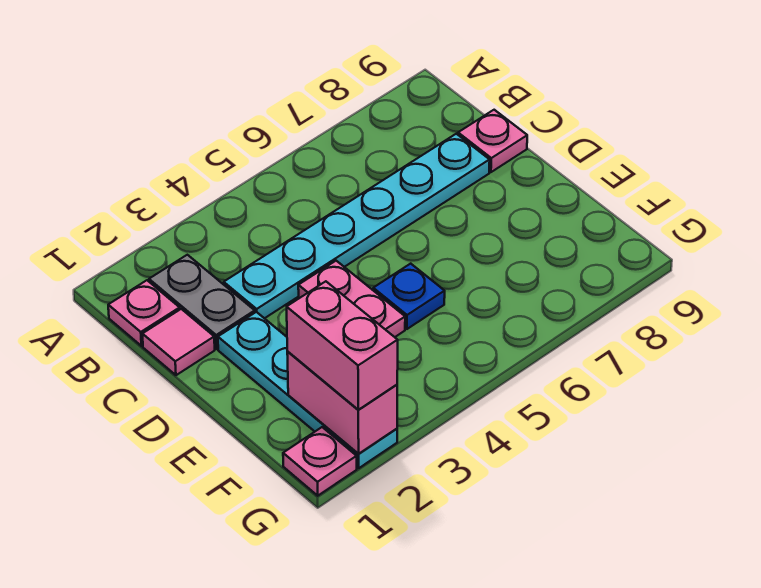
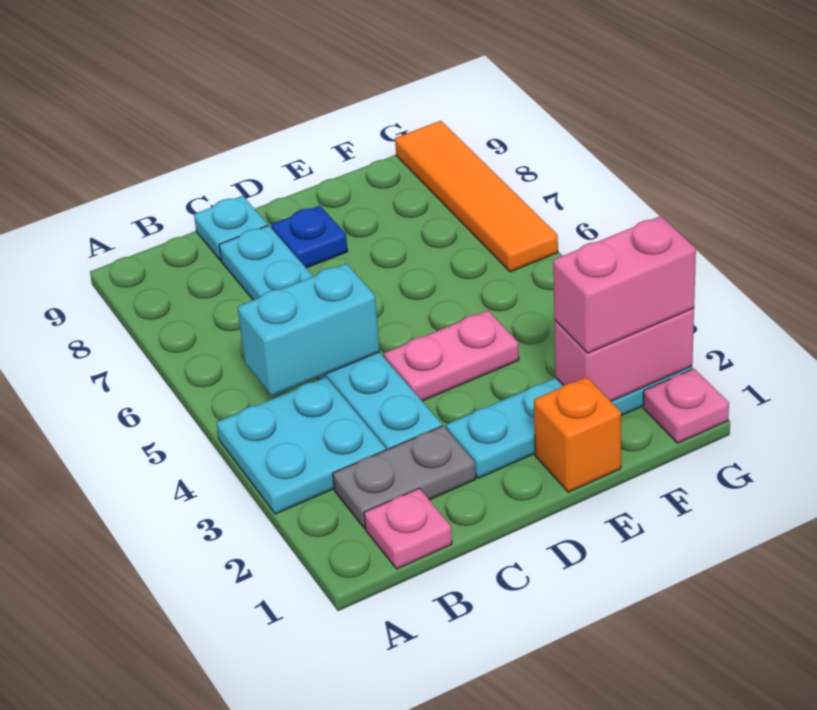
none -> cyan plate A3:B4 level 1
none -> cyan brick B5:C5 level 2
pink tile C1 level 1 -> none
pink plate C9 level 1 -> cyan plate C9 level 1
none -> orange brick E1 level 1
blue plate E5 level 1 -> blue plate D8 level 1
none -> orange tile G6:G9 level 1

